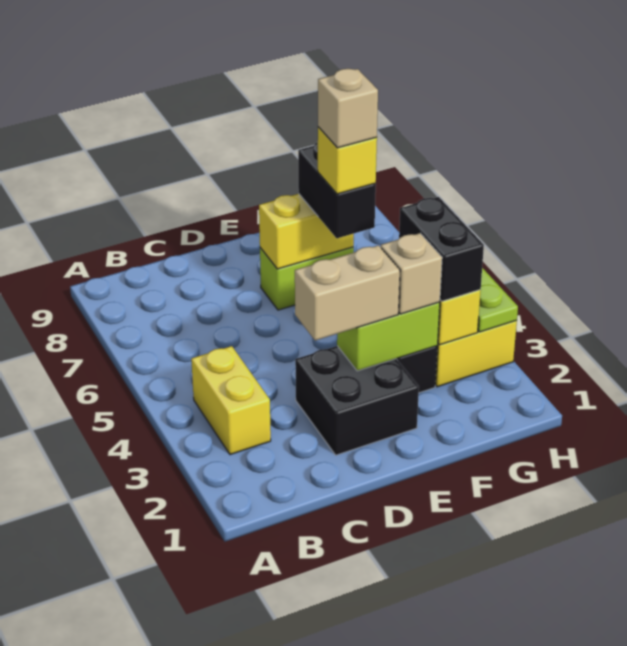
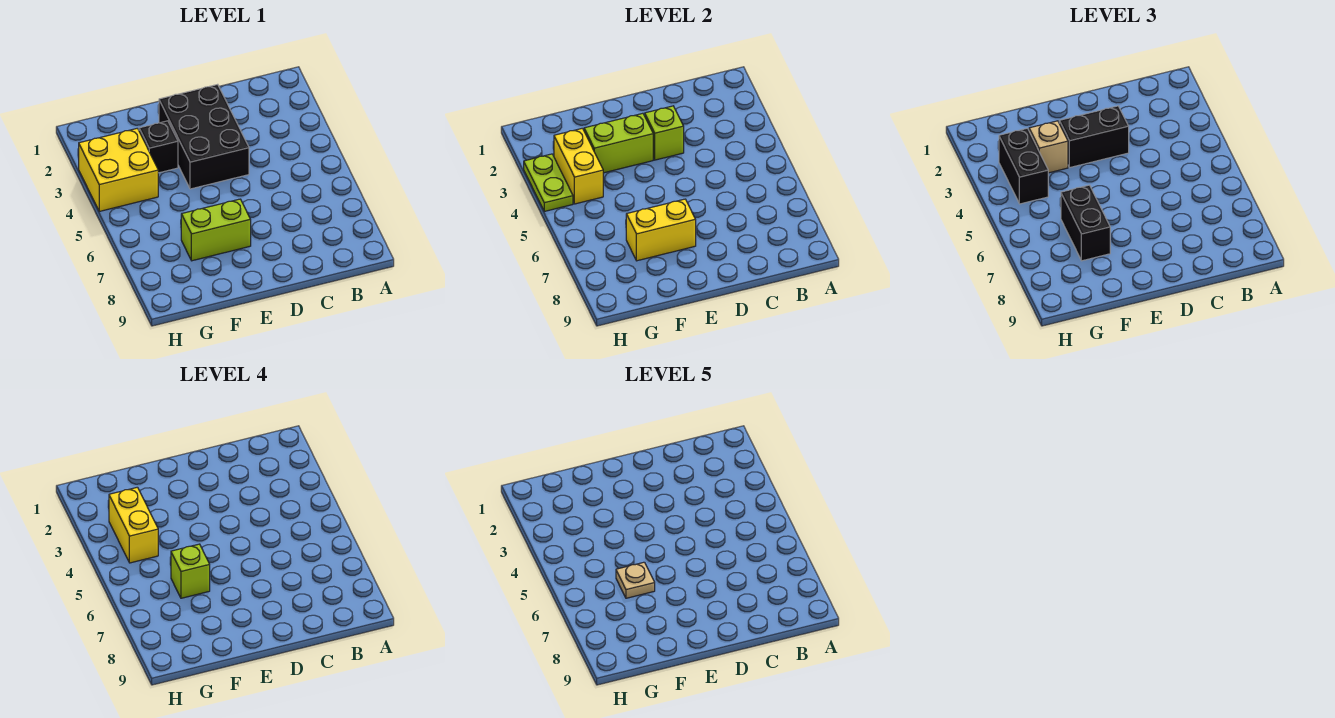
yellow brick B3:B4 level 1 -> yellow brick G3:G4 level 4
black brick D2:E3 level 1 -> black brick D2:E4 level 1
none -> lime brick D3 level 2
tan brick D3:E3 level 3 -> black brick D3:E3 level 3
yellow brick F6 level 4 -> lime brick F6 level 4
tan brick F6 level 5 -> tan plate F6 level 5

